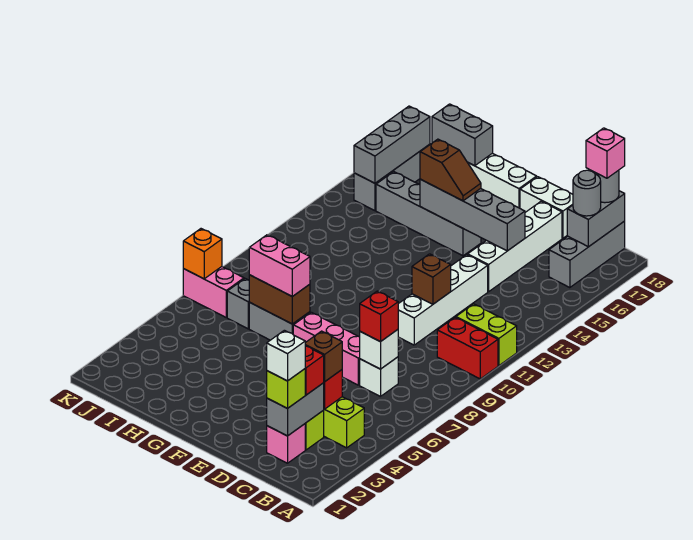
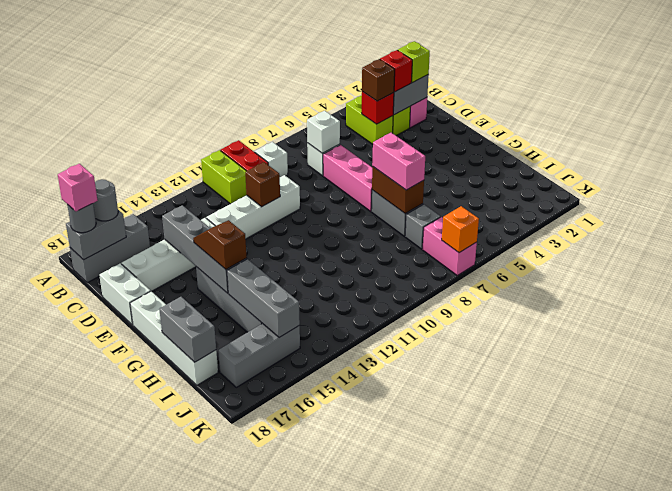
white brick C2 level 4 -> white brick B9 level 1
red brick C7 level 3 -> none
grey brick J15:J17 level 2 -> grey brick H15:J15 level 2

